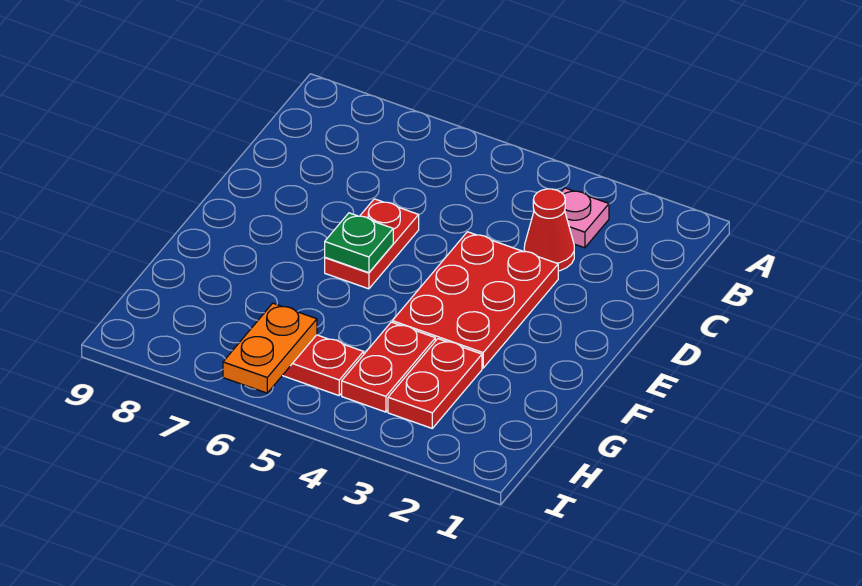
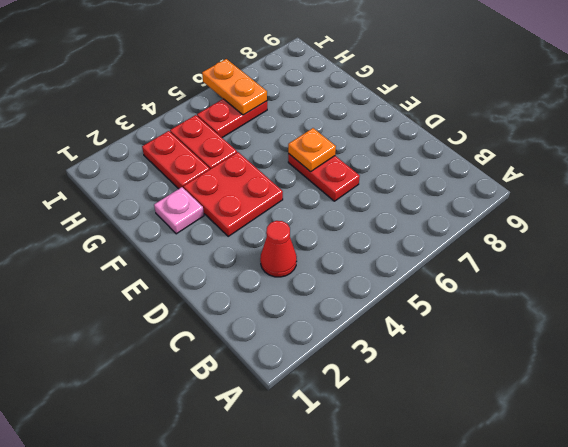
pink plate B3 level 1 -> pink plate F2 level 1
red plate D3:F4 level 1 -> red plate E3:F4 level 1
green plate E6 level 2 -> orange plate E6 level 2

